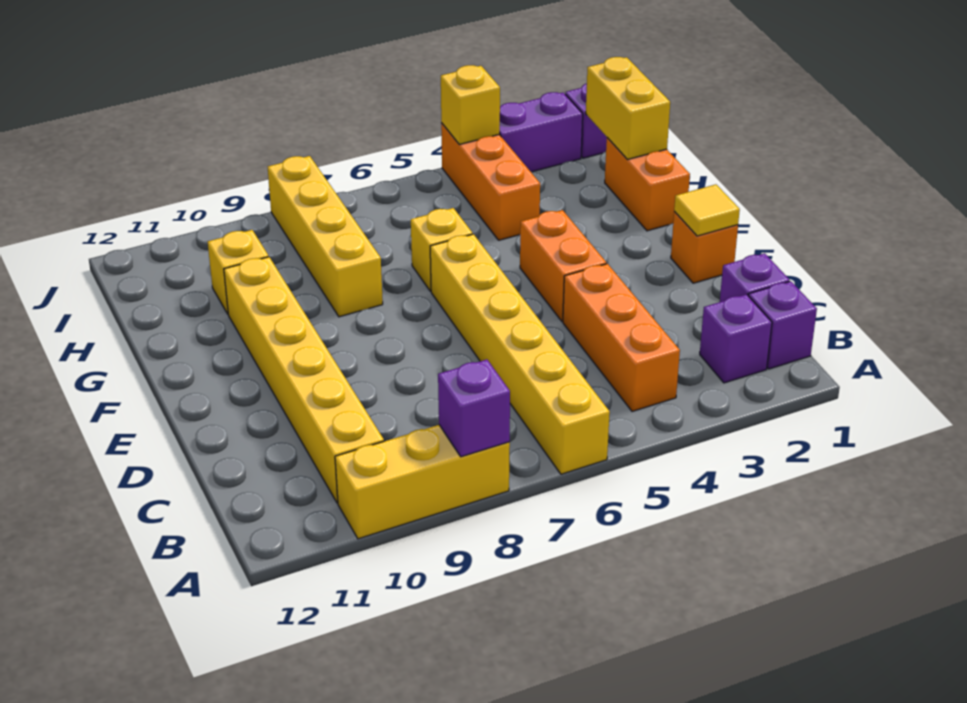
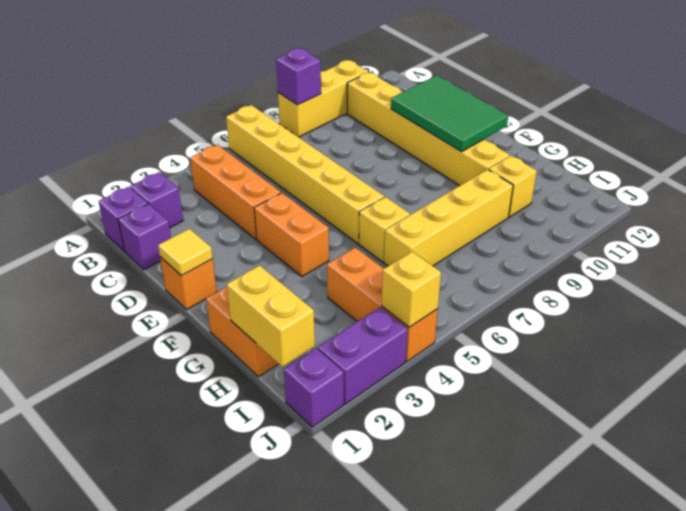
none -> green tile D10:F11 level 2
yellow brick G8:J8 level 1 -> yellow brick H6:H9 level 1

